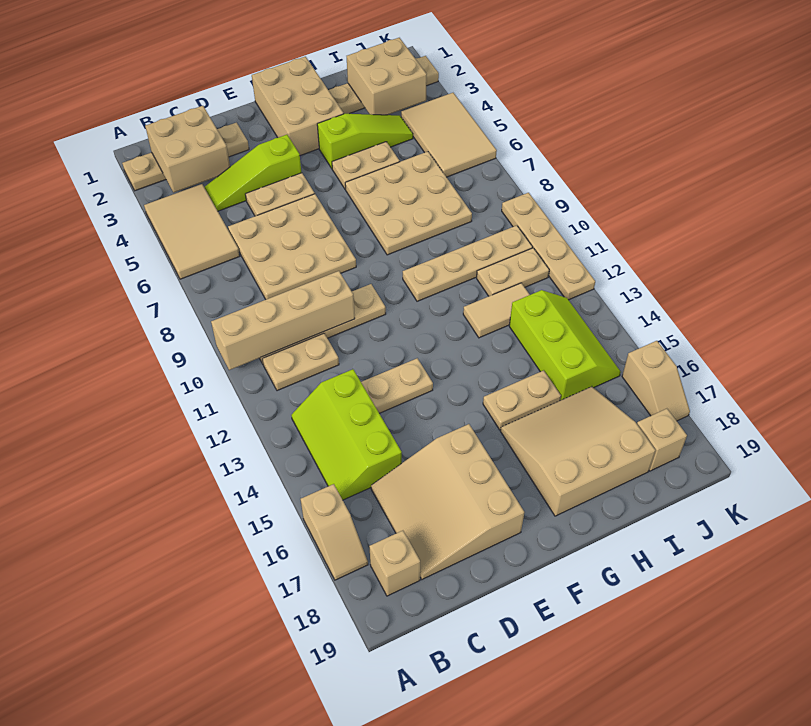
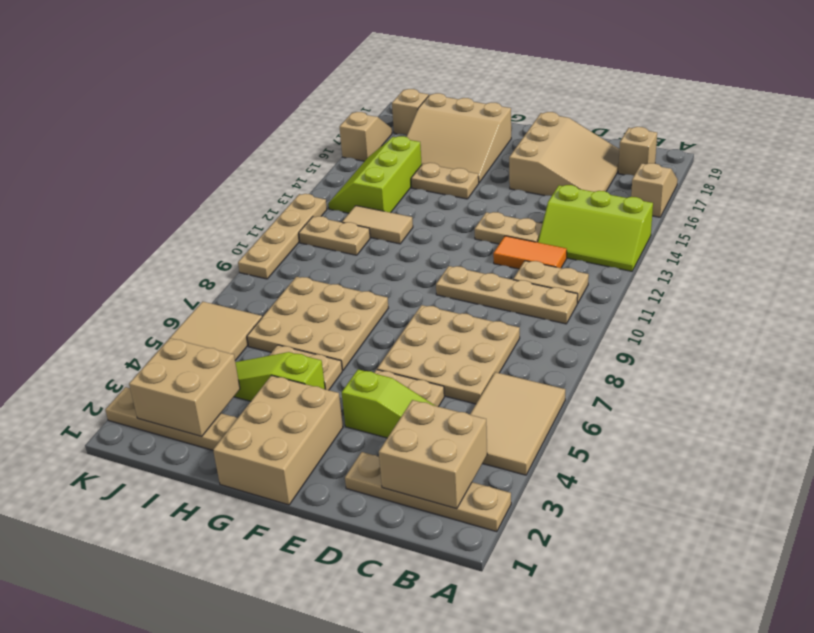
tan brick A10:D10 level 2 -> none
lime slope B13:C15 level 1 top C -> lime slope A13:C14 level 1 top 14
none -> orange tile C12:D12 level 1
tan plate G10:J10 level 1 -> none

